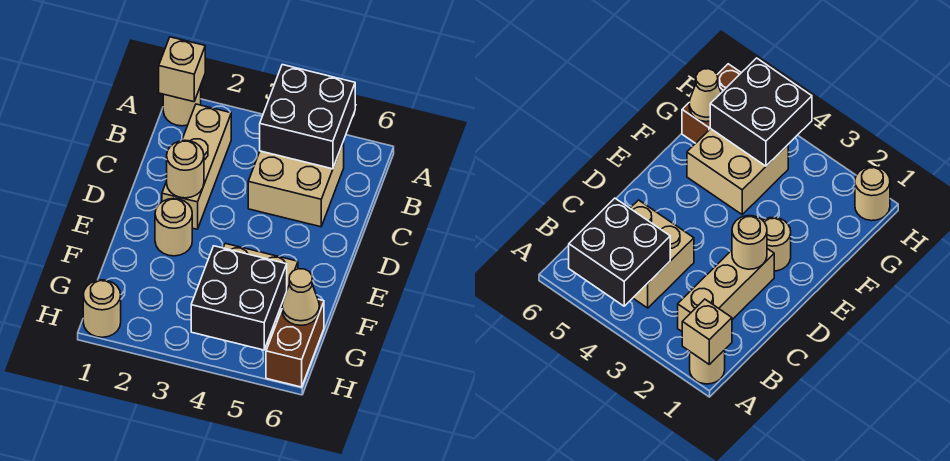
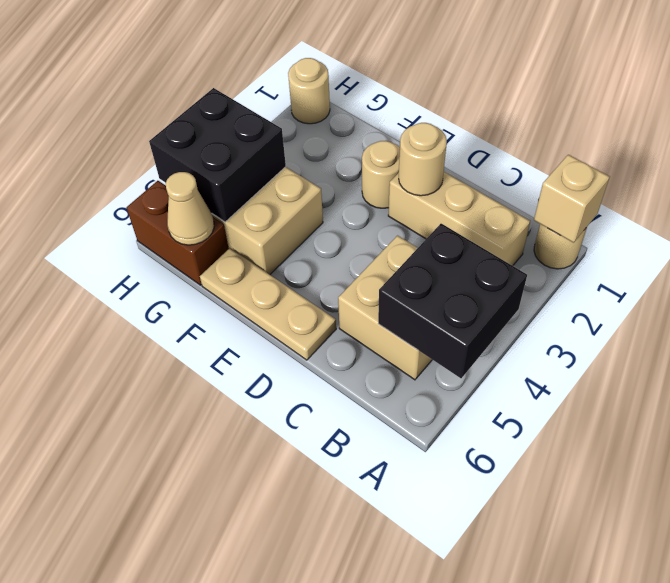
none -> tan plate D6:F6 level 1

